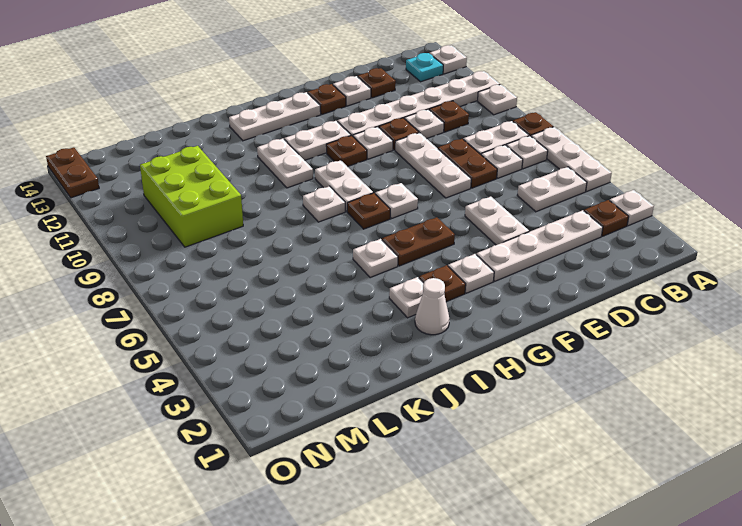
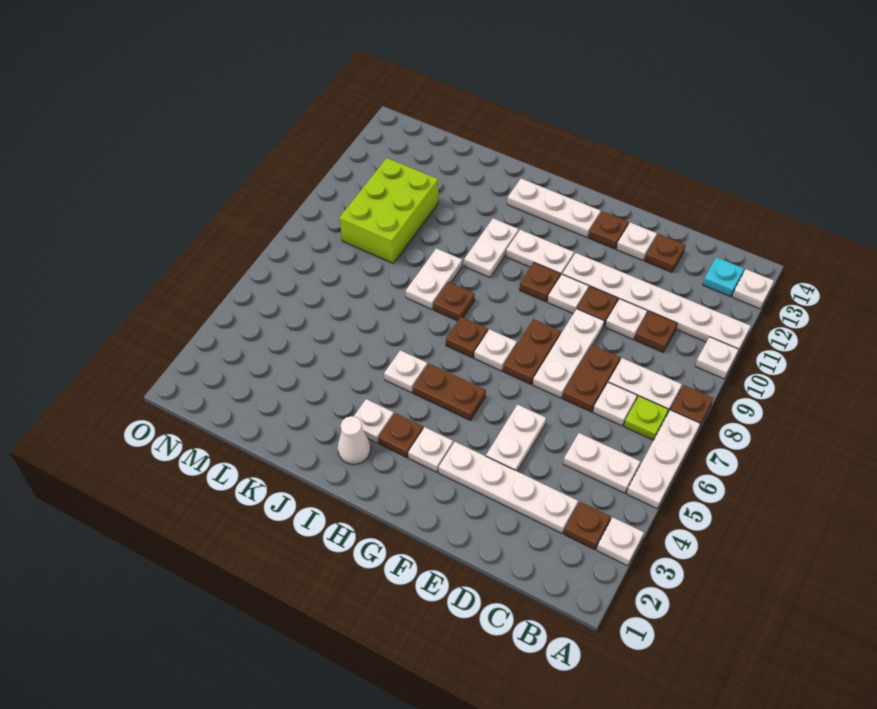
white plate B7 level 1 -> lime plate B7 level 1
white plate H8:H9 level 1 -> white plate J8:J9 level 1
white plate I8 level 1 -> brown plate I8 level 1
brown plate O13:O14 level 1 -> brown plate F7:F8 level 1

